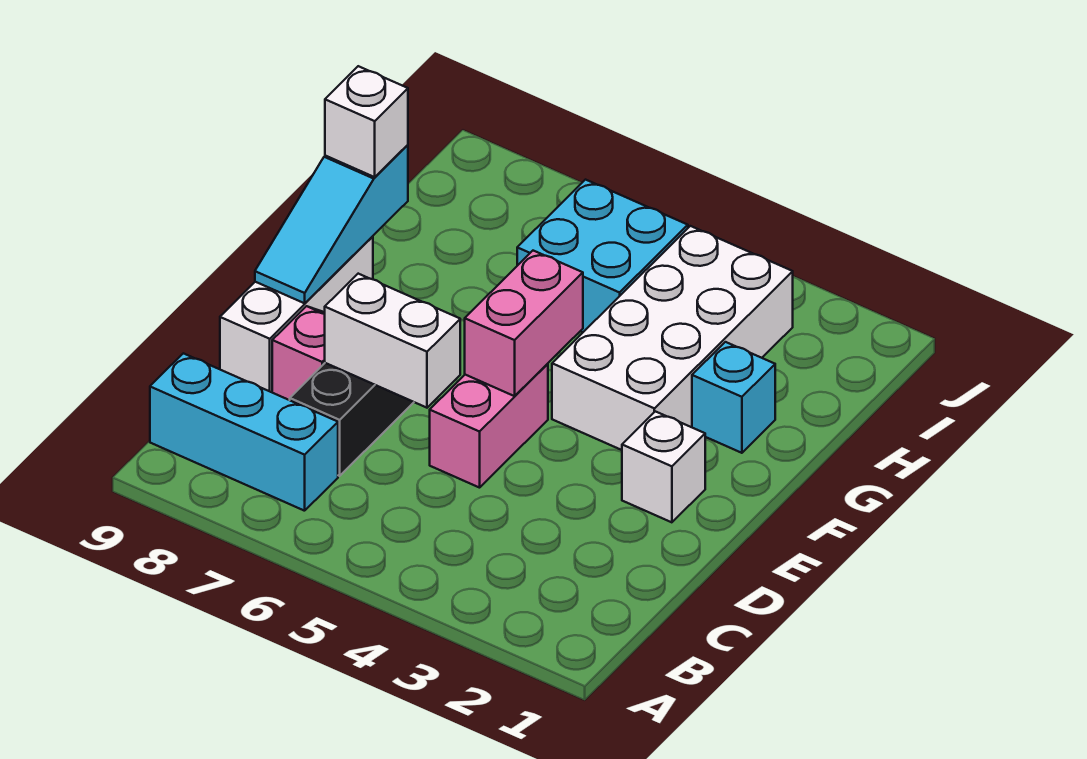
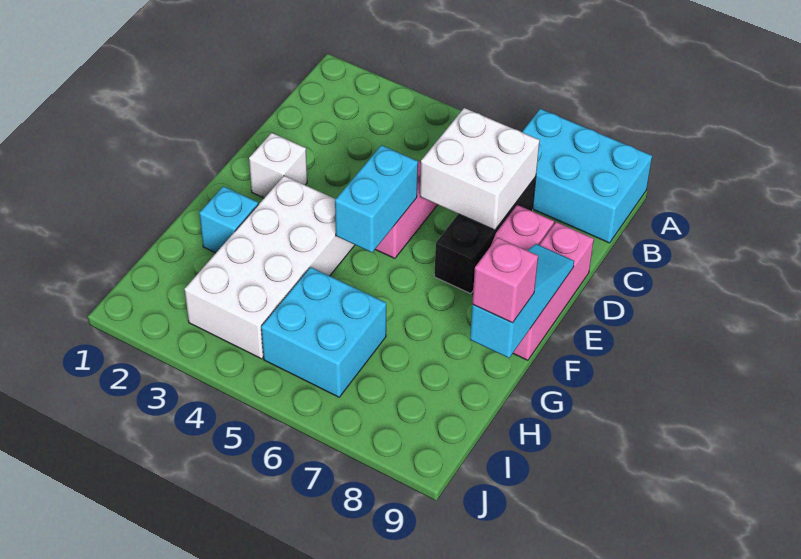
cyan brick B7:B9 level 1 -> cyan brick A7:B9 level 1
white brick D6:D7 level 2 -> white brick C6:D7 level 2
white brick D9:F9 level 1 -> pink brick D9:F9 level 1
pink brick E5:F5 level 2 -> cyan brick E5:F5 level 2
white brick G9 level 3 -> pink brick G9 level 3

